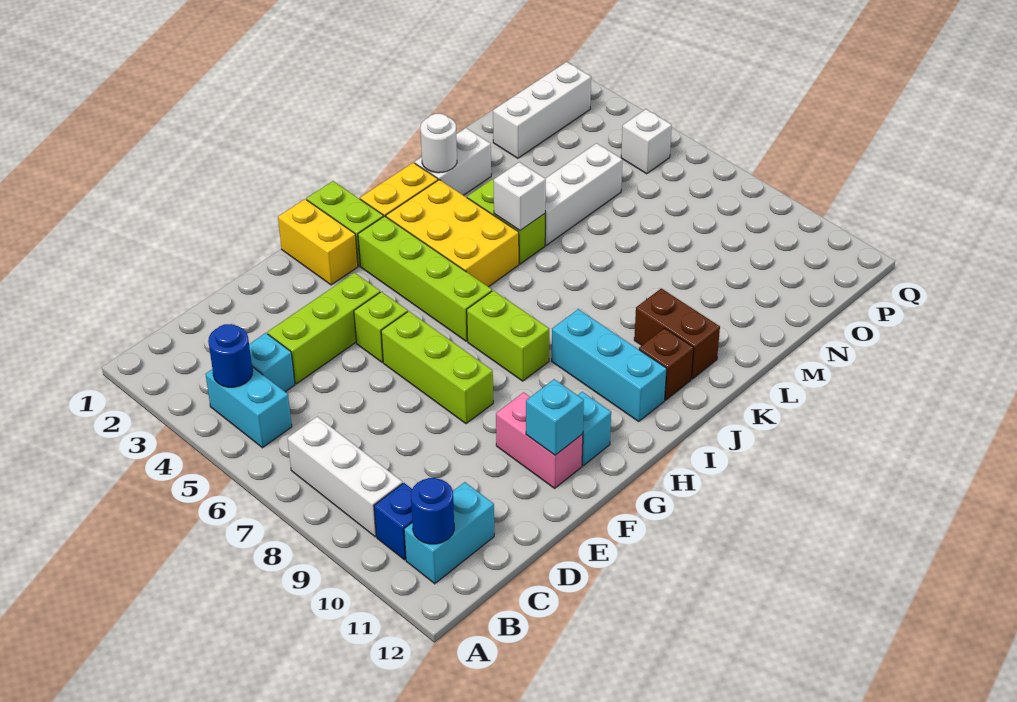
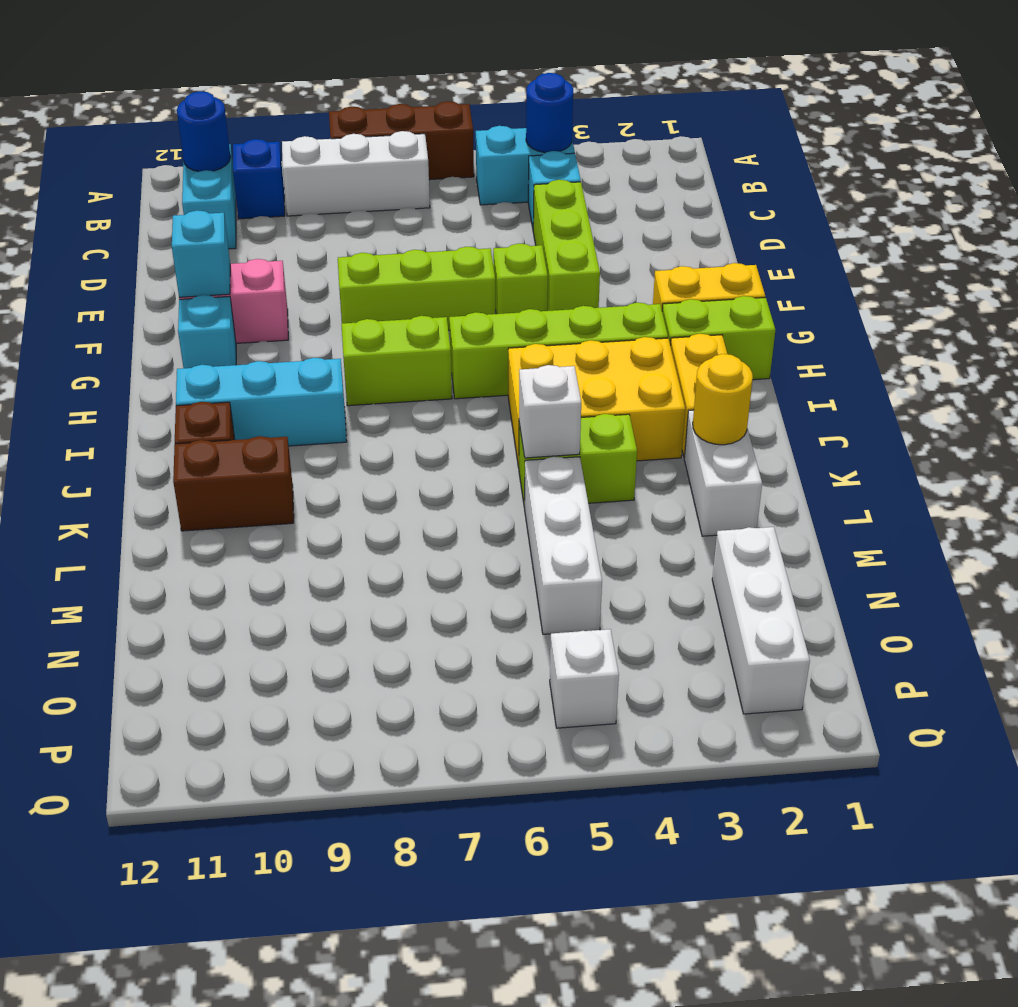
none -> brown brick A6:A8 level 1
white round brick K2 level 2 -> yellow round brick K2 level 2

